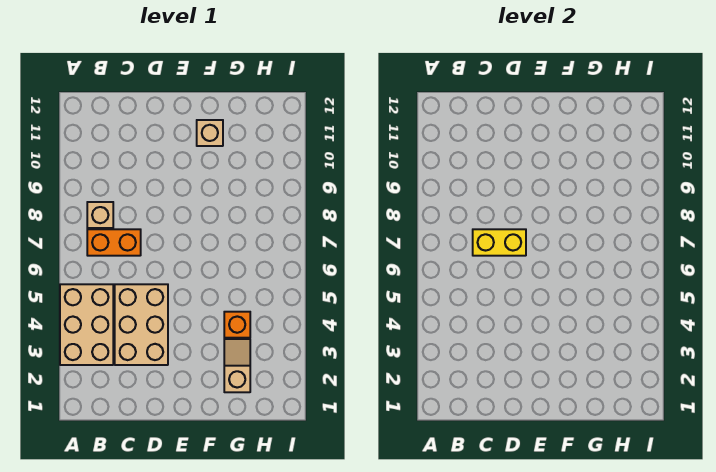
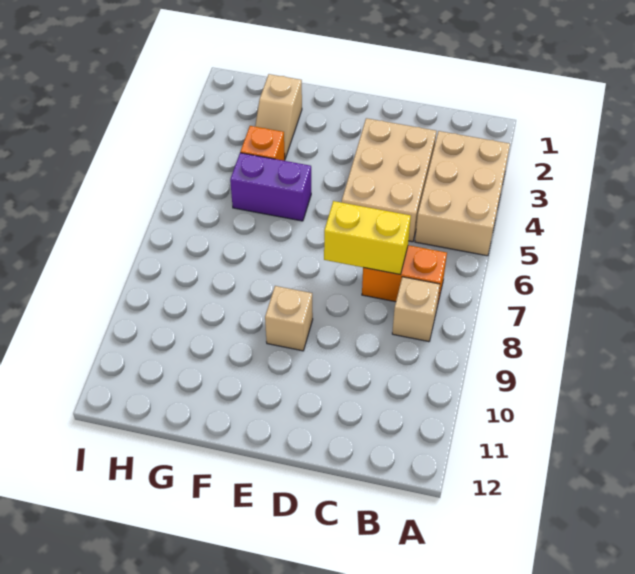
none -> purple brick F5:G5 level 1
tan brick F11 level 1 -> tan brick E9 level 1

